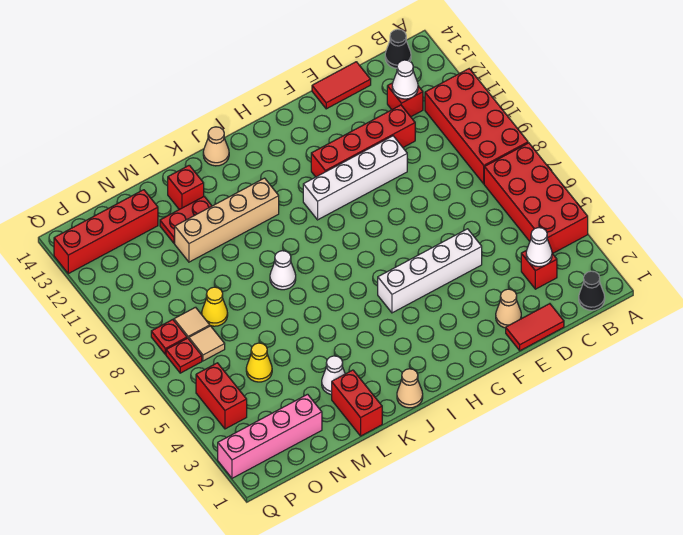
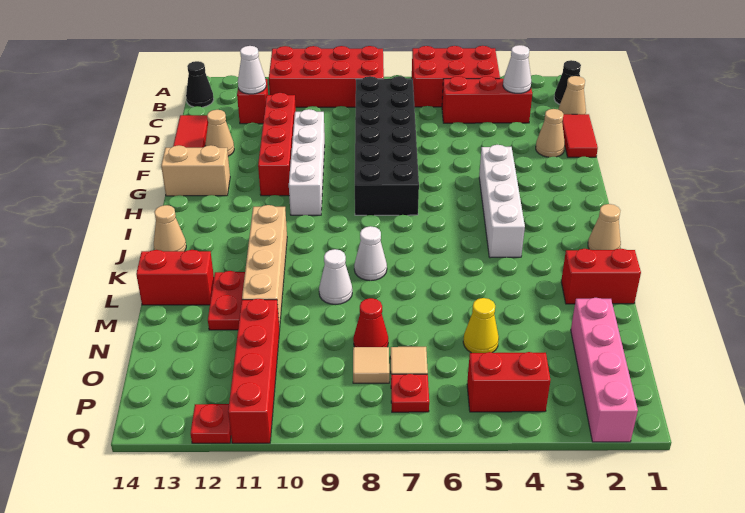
red brick A4:B7 level 1 -> red brick A4:B6 level 1
none -> tan cone C1 level 1
red brick C3 level 1 -> red brick C3:C5 level 1
none -> black brick C7:H8 level 1
white brick E5:H5 level 1 -> white brick G4:J4 level 1
none -> tan cone E13 level 1
none -> tan brick G13:G14 level 1
white cone L3 level 1 -> white cone L9 level 1
red brick L13 level 1 -> red brick L13:L14 level 1
yellow cone N8 level 1 -> red cone N8 level 1
red brick N13:Q13 level 1 -> red brick N11:Q11 level 1
red plate P8 level 1 -> red plate Q12 level 1

